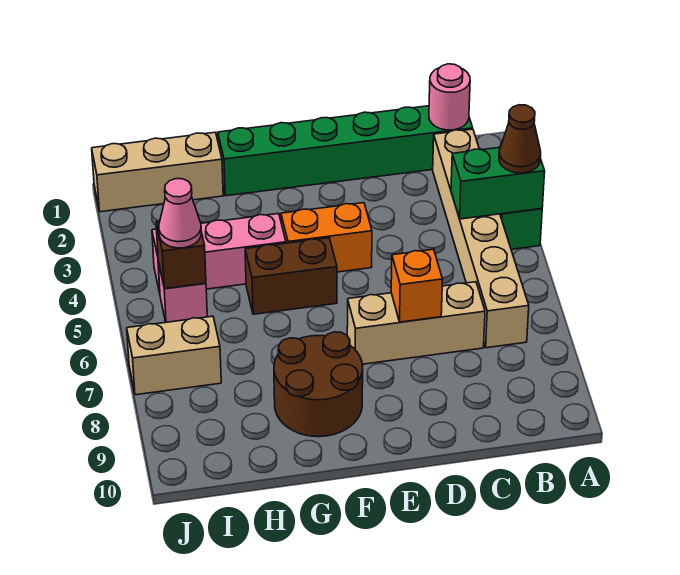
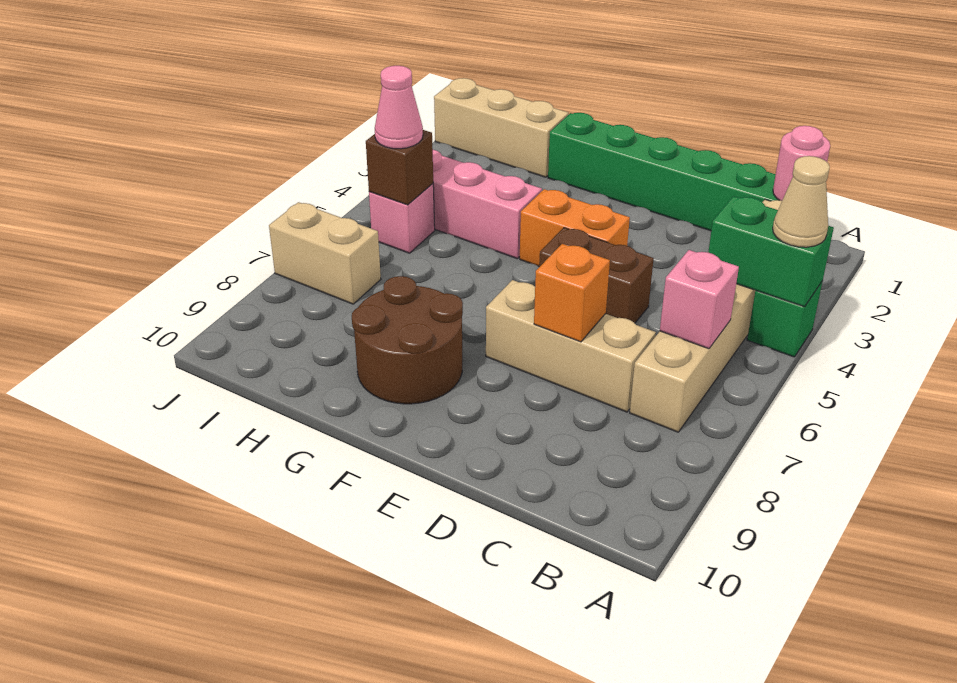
brown cone A4 level 3 -> tan cone A4 level 3
none -> pink brick B6 level 2
brown brick F5:G5 level 1 -> brown brick D5:E5 level 1

